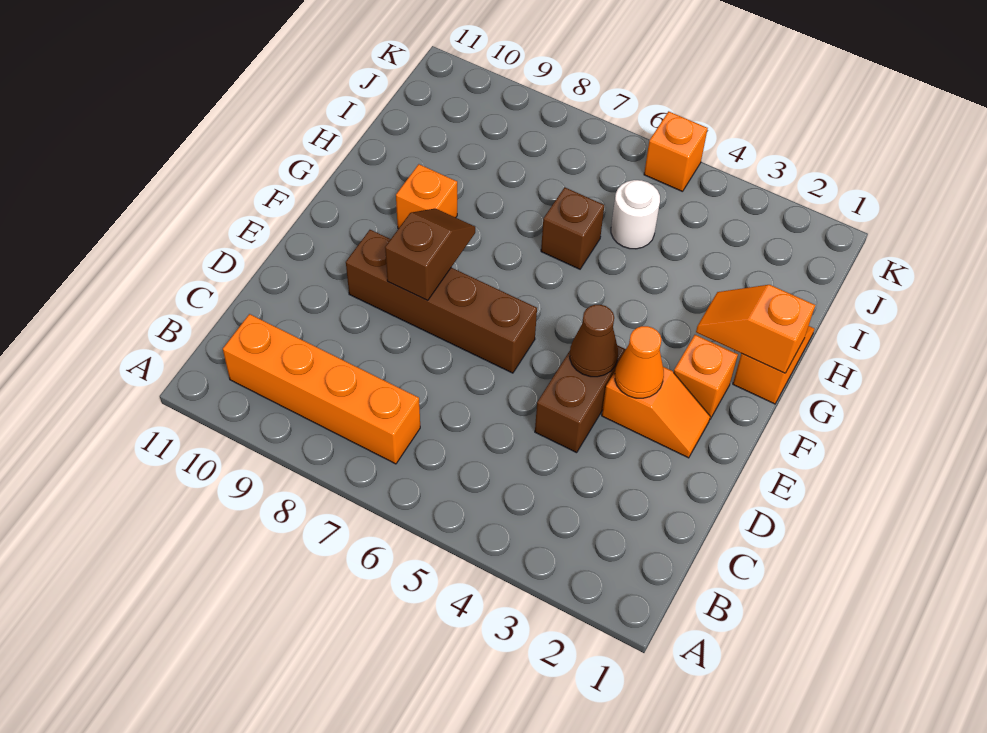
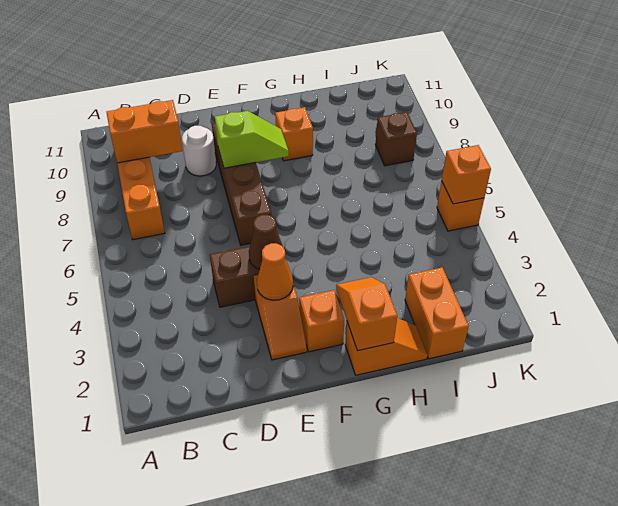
none -> orange brick B9:C9 level 2
brown slope E8:F8 level 2 top E -> lime slope E8:F8 level 2 top E
brown brick H6 level 1 -> brown brick J8 level 1
none -> orange brick I1:I2 level 1
white round brick I5 level 1 -> white round brick D9 level 1
none -> orange brick K5 level 2

